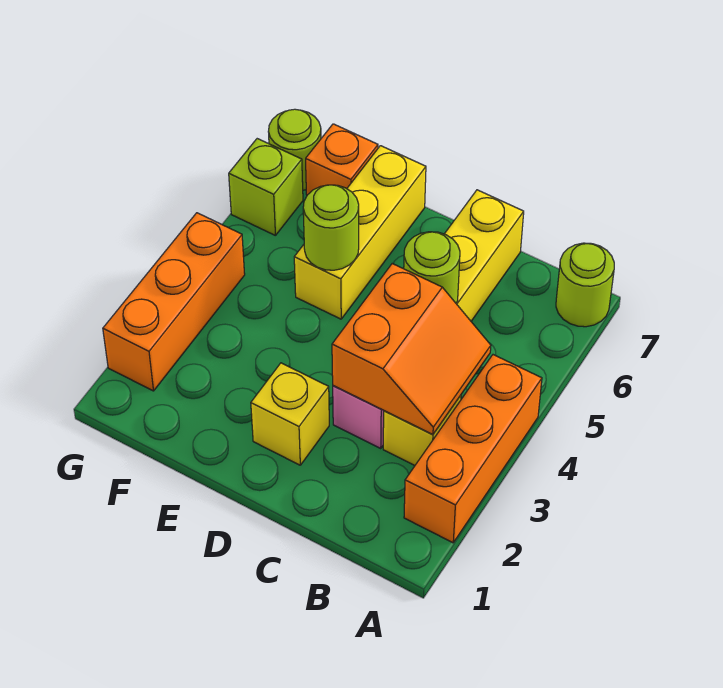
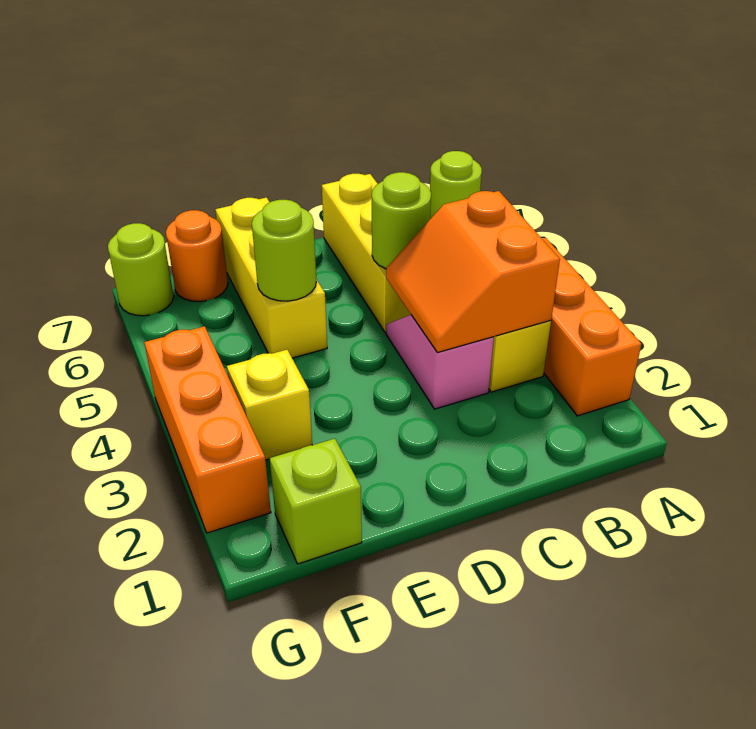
orange slope B3:C4 level 2 top C -> orange slope B3:C4 level 2 top B
yellow brick D2 level 1 -> yellow brick F3 level 1
orange brick F7 level 1 -> orange round brick F7 level 1
lime brick G6 level 1 -> lime brick F1 level 1

